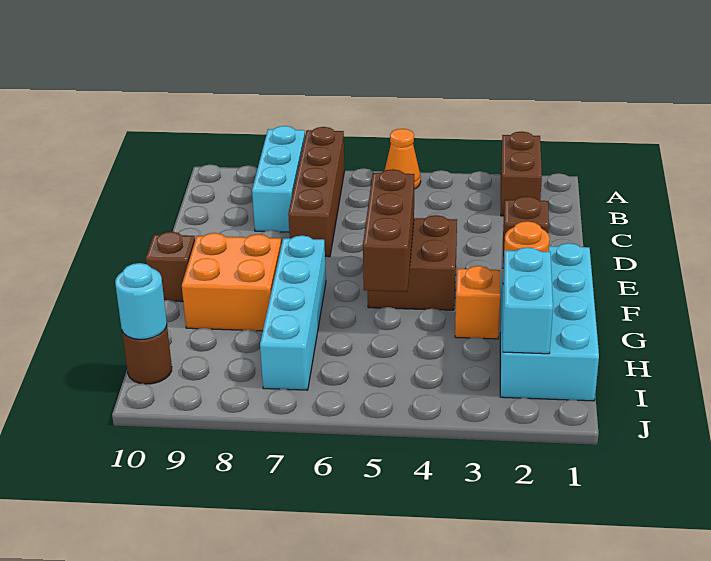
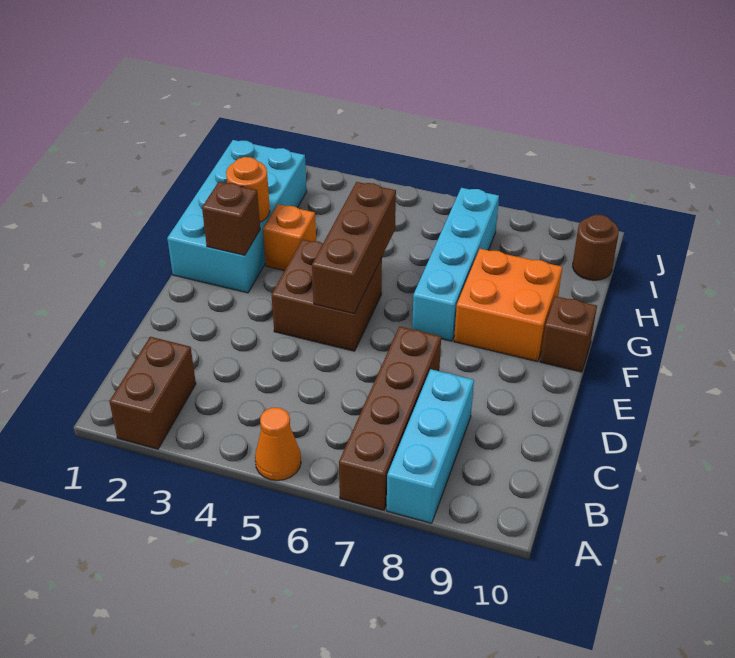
cyan brick H2:I2 level 2 -> none
cyan round brick I10 level 2 -> none

